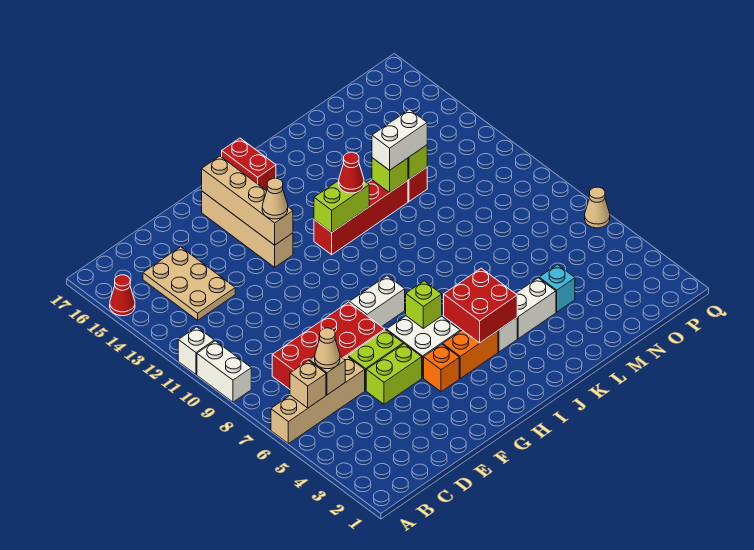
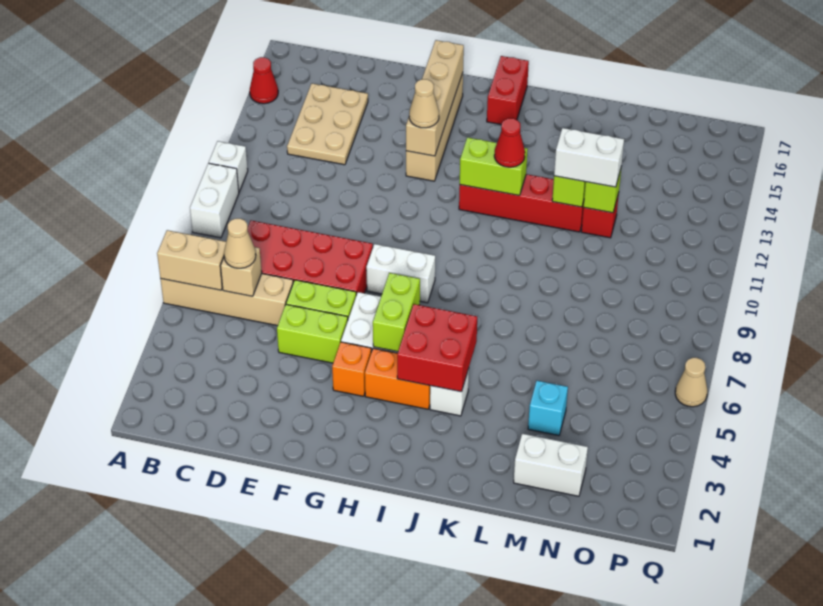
tan brick B6 level 2 -> tan brick A6:B6 level 2
lime brick H6 level 2 -> lime brick H5:H6 level 2
white brick K4:L4 level 1 -> white brick M2:N2 level 1

